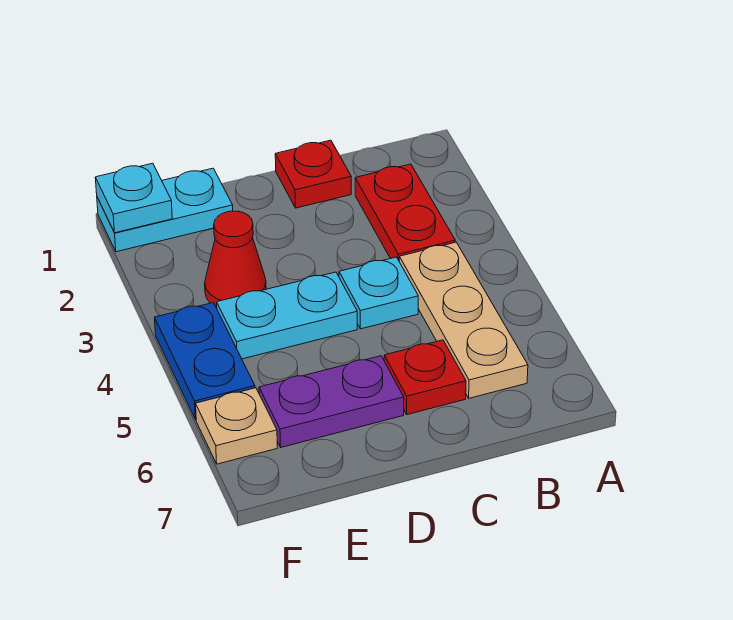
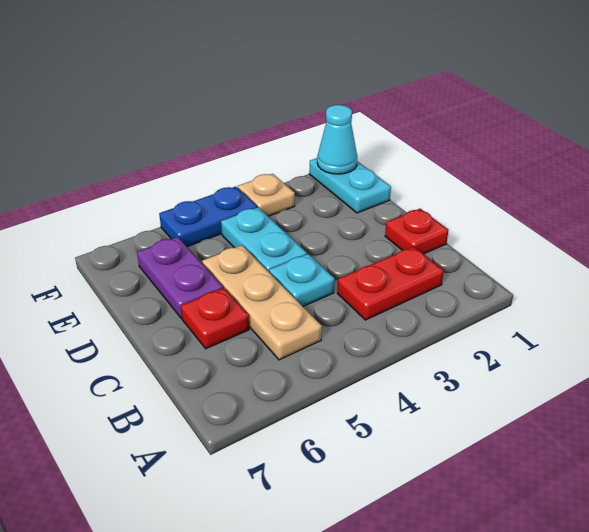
tan plate B4:B6 level 1 -> tan plate B5:D5 level 1
red cone E3 level 1 -> none
cyan plate F1 level 2 -> cyan cone F1 level 2
tan plate F6 level 1 -> tan plate F3 level 1

